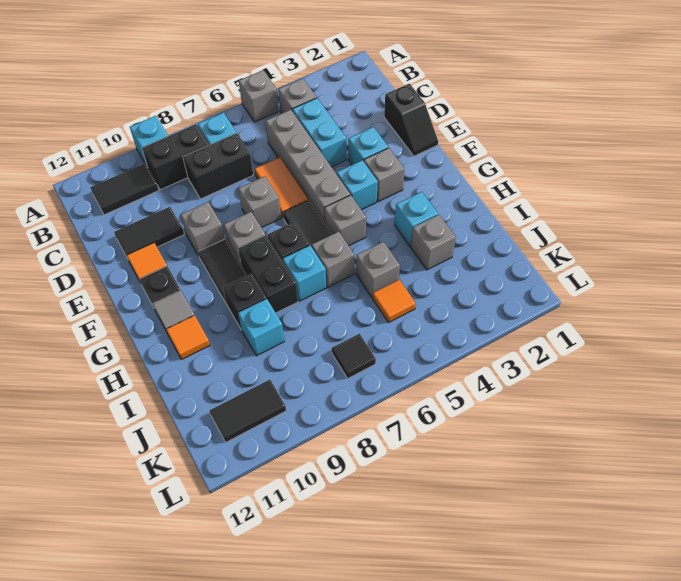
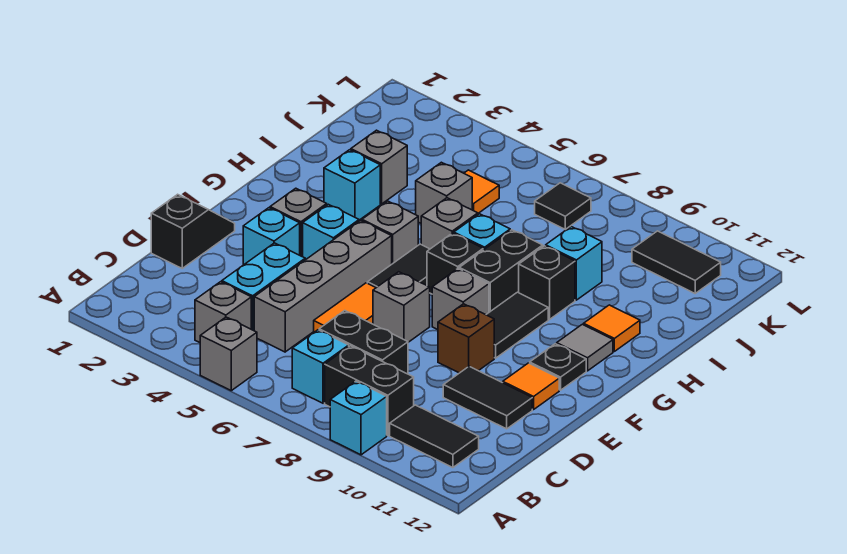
grey brick E9 level 1 -> brown brick E9 level 1

